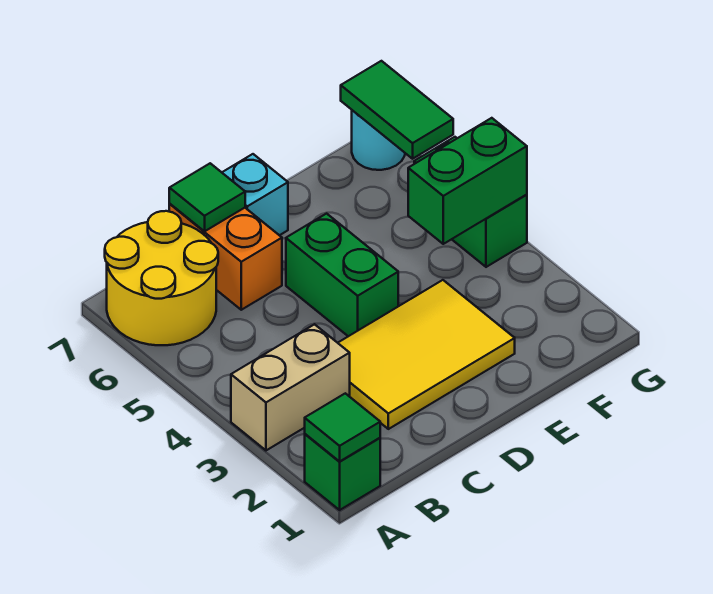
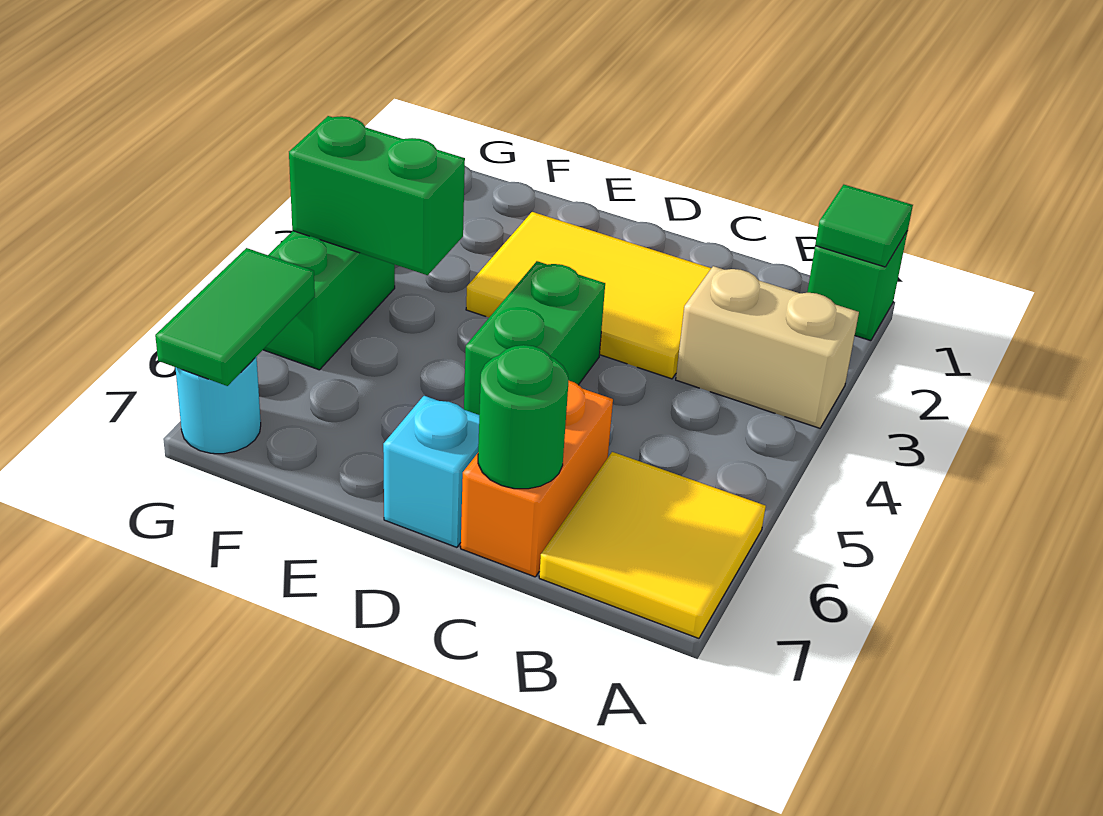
yellow round brick A6:B7 level 1 -> yellow tile A6:B7 level 1
green tile C7 level 2 -> green round brick C7 level 2

